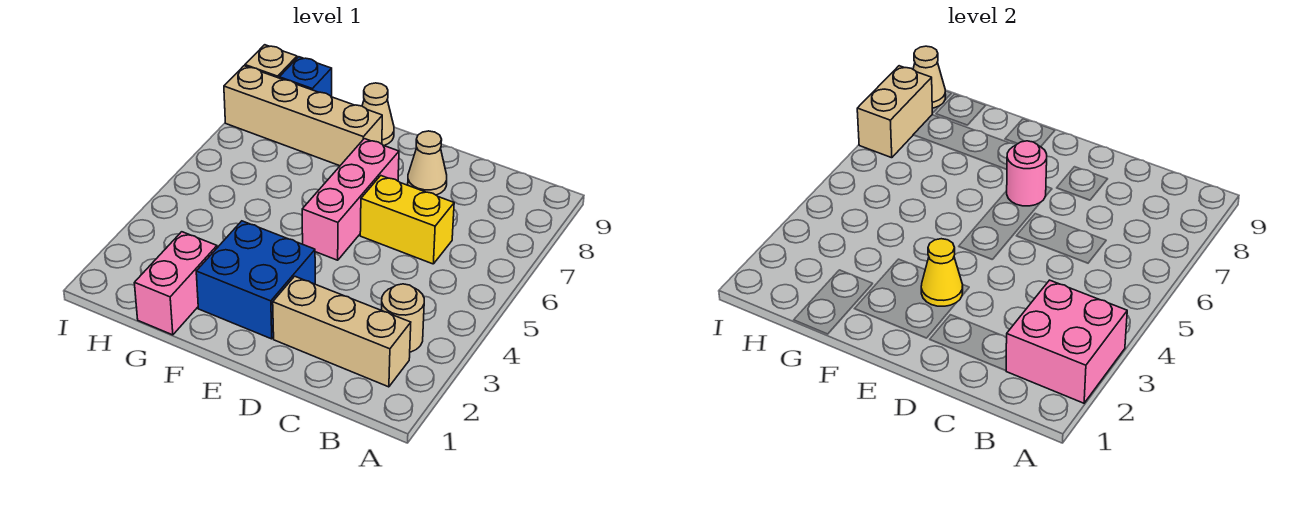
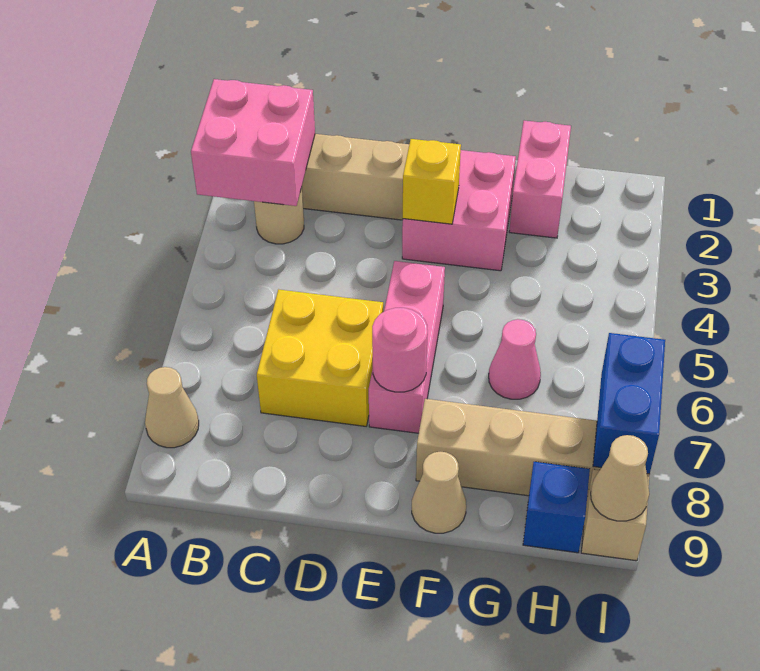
yellow brick C6:D6 level 1 -> yellow brick C6:D7 level 1
tan cone D8 level 1 -> tan cone A8 level 1
blue brick E2:F3 level 1 -> pink brick E2:F3 level 1
yellow cone E3 level 2 -> yellow brick E3 level 2
none -> pink cone G6 level 1
tan brick I7:I8 level 2 -> blue brick I7:I8 level 2

